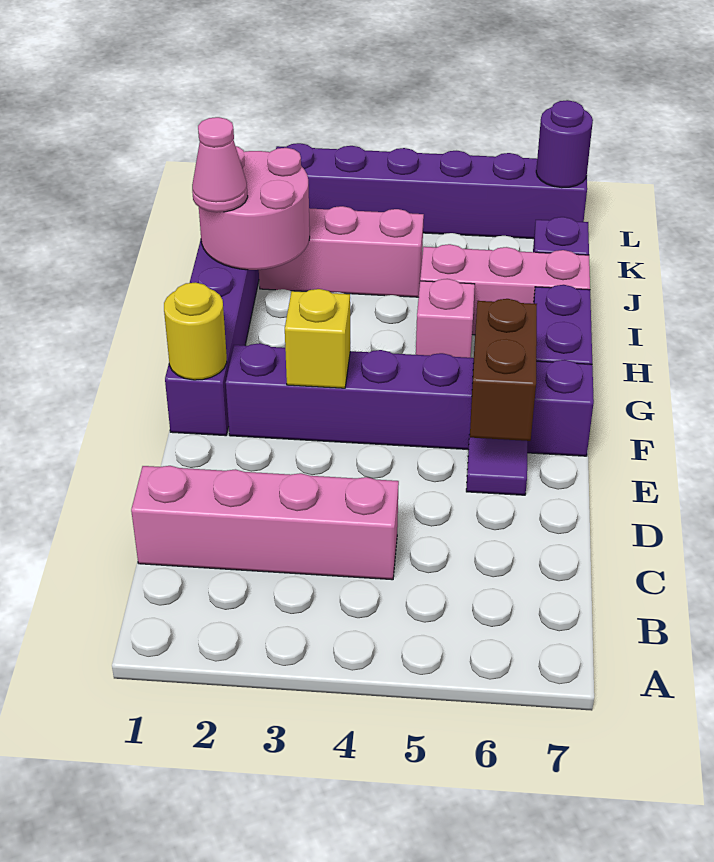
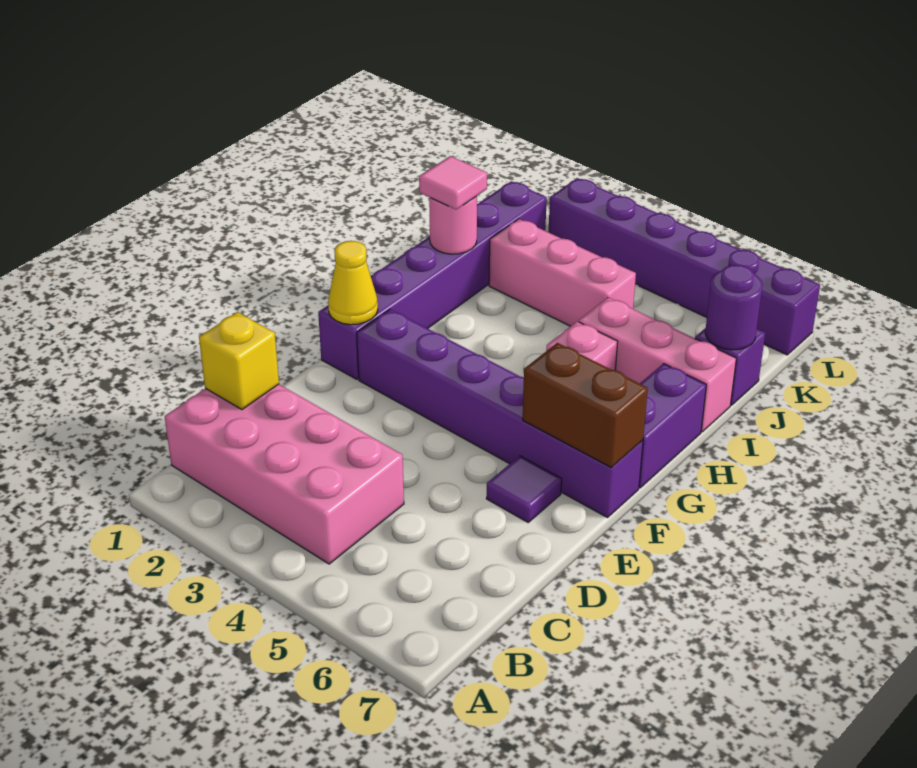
pink brick C1:C4 level 1 -> pink brick B1:C4 level 1
brown brick E6:F6 level 2 -> brown brick F6:F7 level 2
yellow round brick F1 level 2 -> yellow cone F1 level 2
yellow brick F3 level 2 -> yellow brick C1 level 2
pink round brick I1:J2 level 2 -> pink round brick I1 level 2
pink cone I1 level 3 -> pink tile I1 level 3
purple round brick L7 level 2 -> purple round brick J7 level 2

